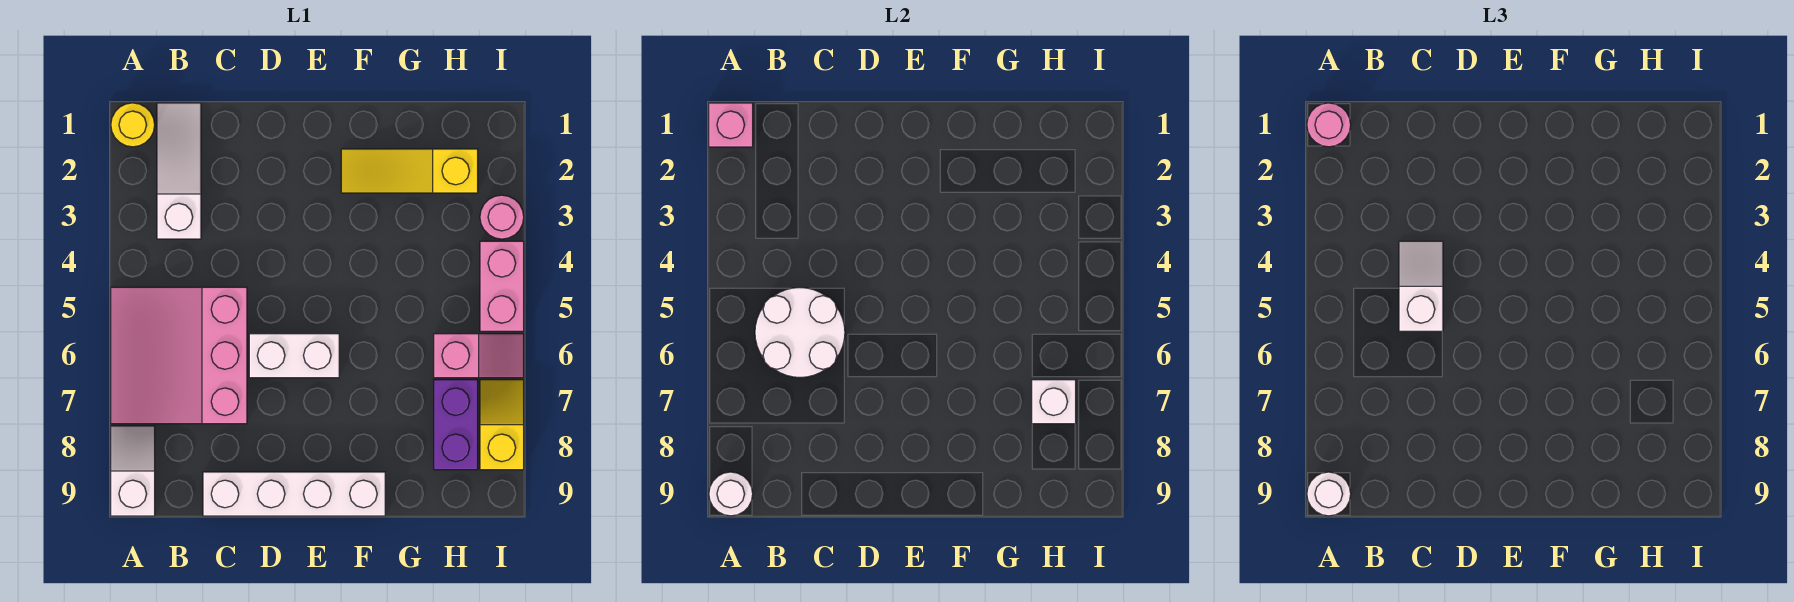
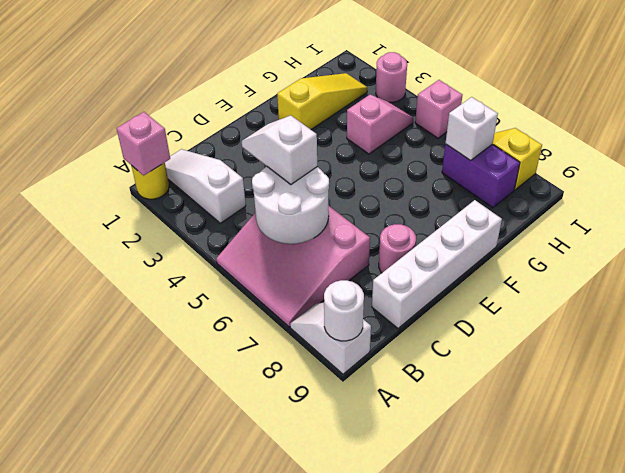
pink round brick A1 level 3 -> pink round brick D8 level 1
white round brick A9 level 3 -> none
white brick D6:E6 level 1 -> none
yellow slope F2:H2 level 1 top H -> yellow slope F2:H2 level 1 top F
pink slope H6:I6 level 1 top H -> pink slope G4:H4 level 1 top G
pink brick I4:I5 level 1 -> pink brick I5 level 1

